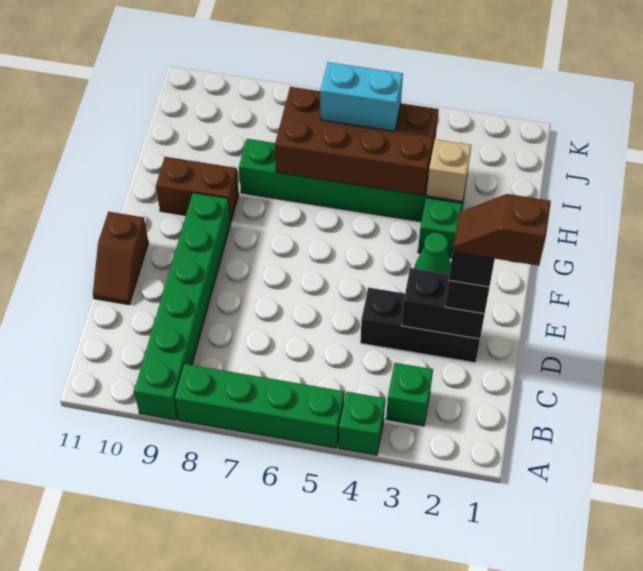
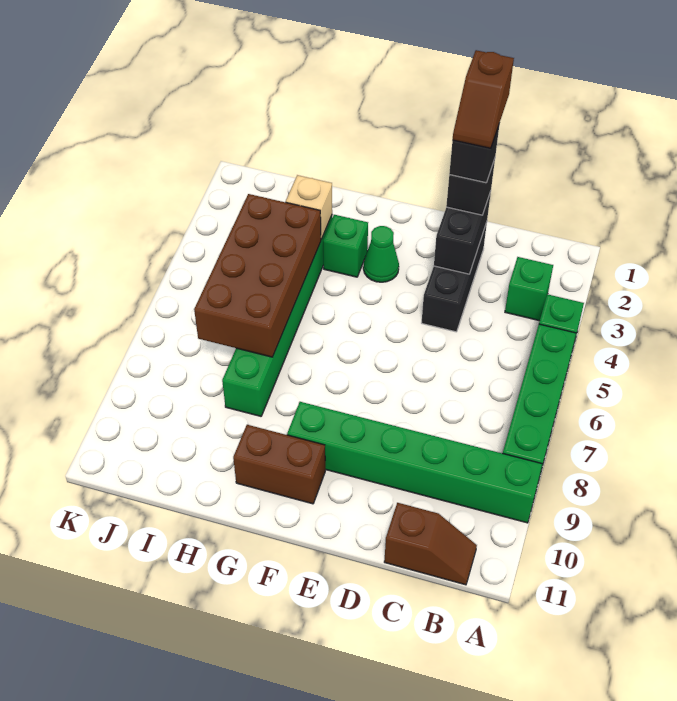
brown slope D11:E11 level 1 top E -> brown slope B11:C11 level 1 top C
brown brick G9:G10 level 1 -> brown brick F10:G10 level 1
cyan brick I5:I6 level 3 -> none

